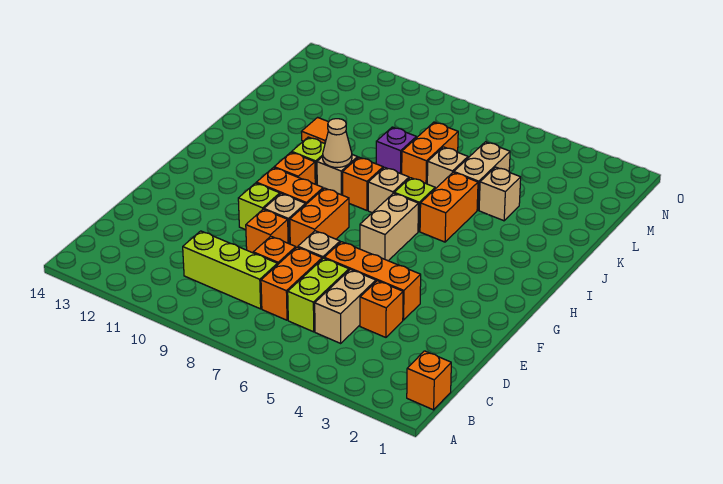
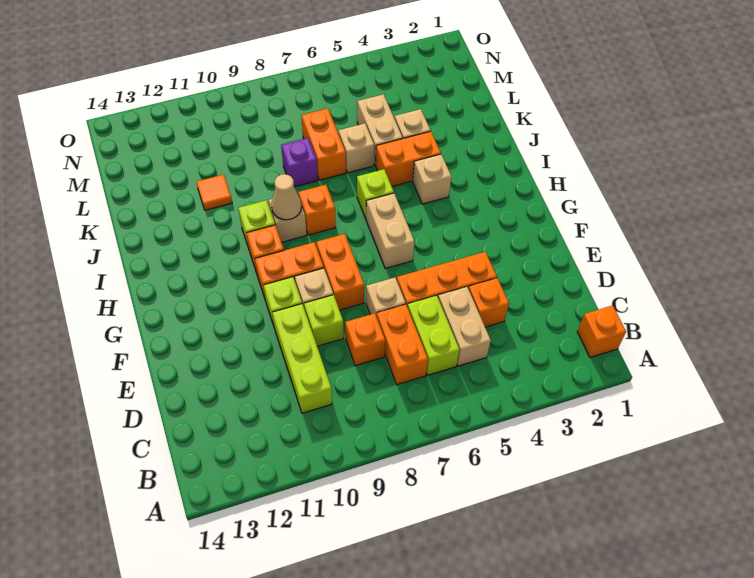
lime brick C8:C10 level 1 -> lime brick C10:E10 level 1
orange brick E9 level 1 -> lime brick E9 level 1
orange brick I5:J5 level 1 -> orange brick J4:J5 level 1
tan brick I7 level 1 -> tan brick I4 level 1

